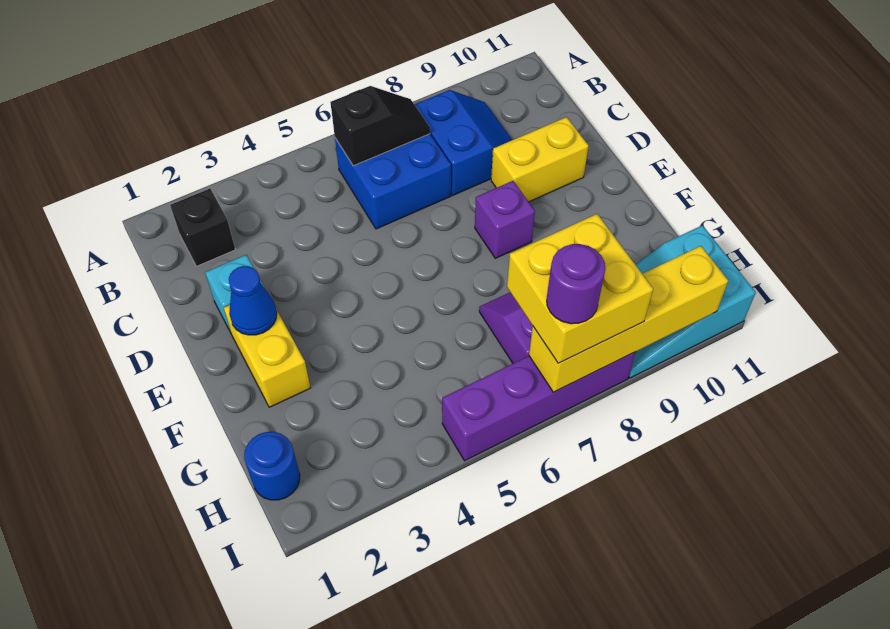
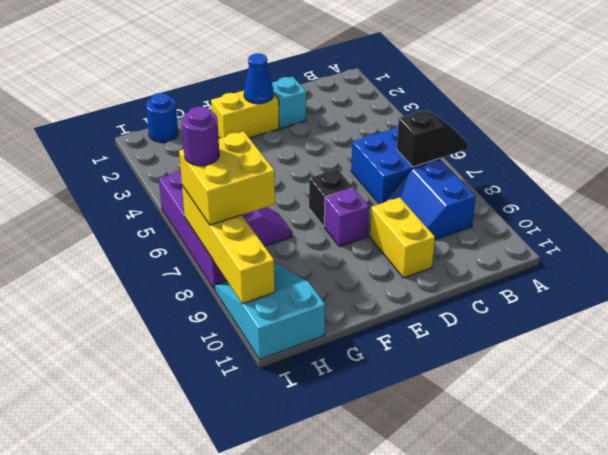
black brick B2 level 1 -> black brick E7 level 1
black slope B6:B7 level 2 top 6 -> black slope A7:B7 level 2 top B
blue slope B8:C9 level 1 top 8 -> blue slope B8:C9 level 1 top B

